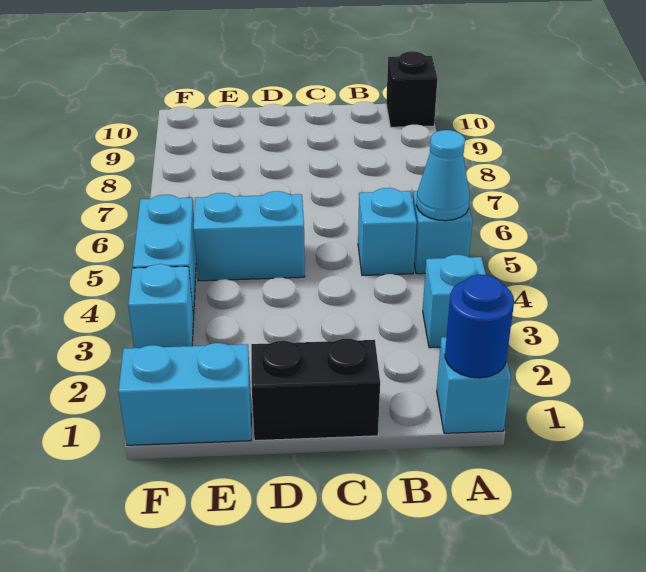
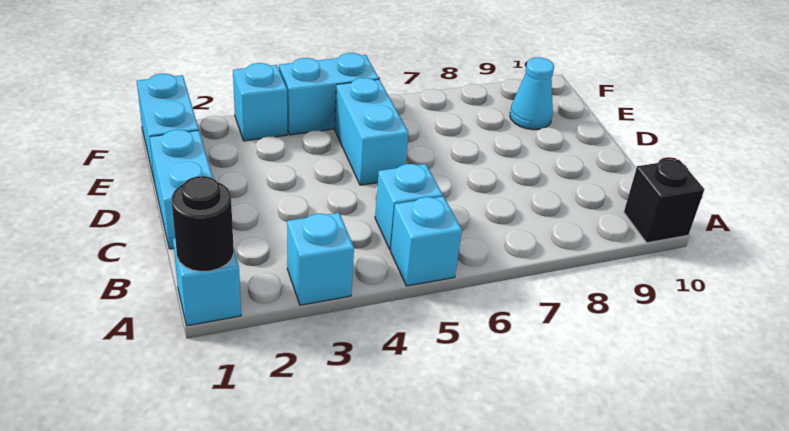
blue round brick A1 level 2 -> black round brick A1 level 2
cyan cone A5 level 2 -> cyan cone E9 level 1
black brick C1:D1 level 1 -> cyan brick C1:D1 level 1

